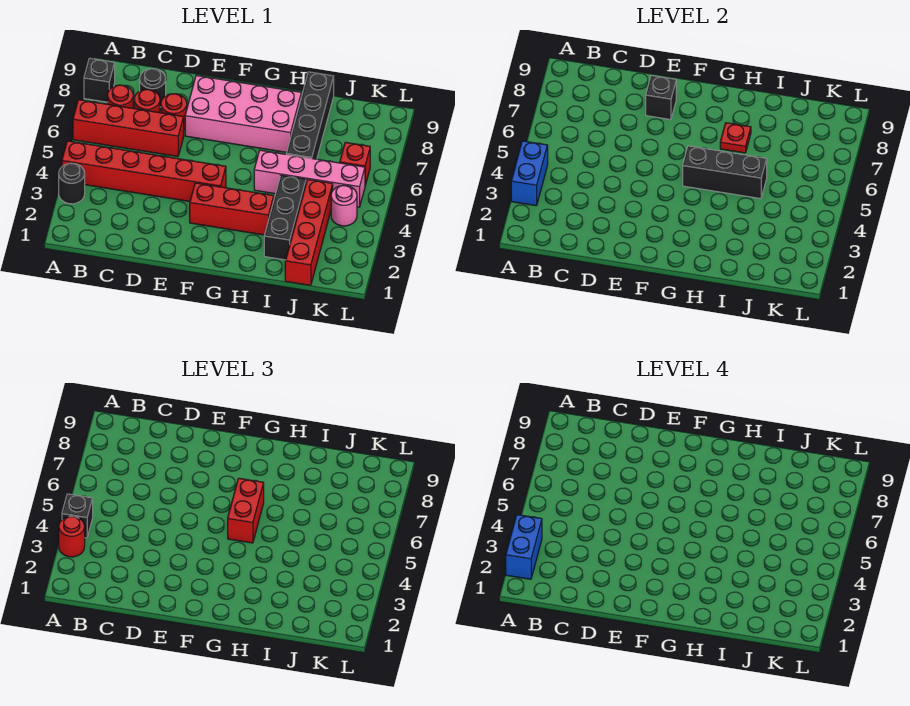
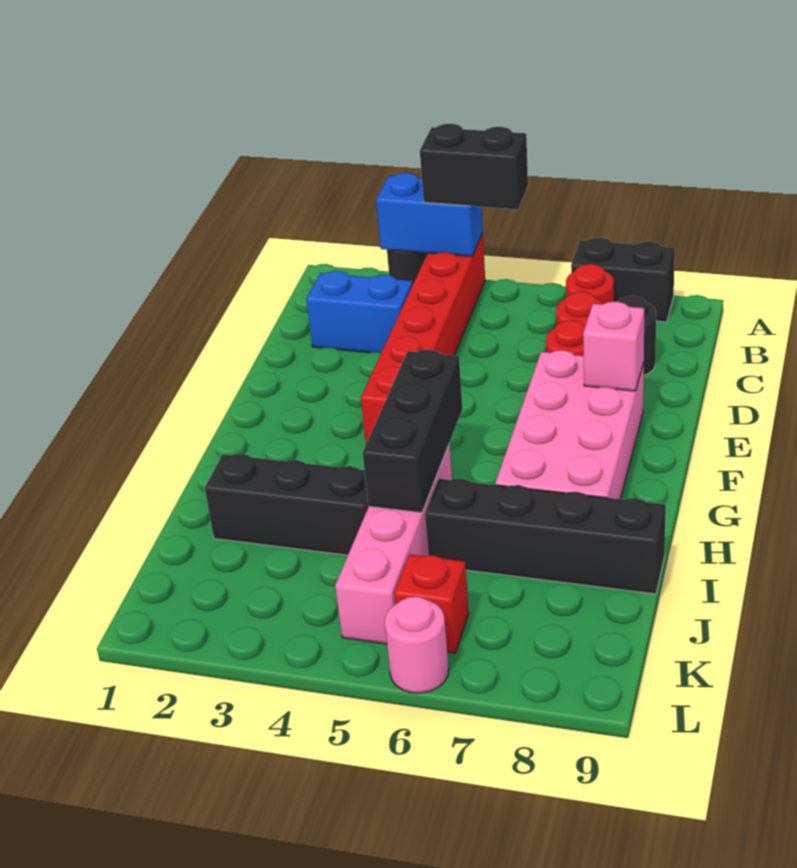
blue brick A2:A3 level 4 -> blue brick C2:C3 level 1
red round brick A3 level 3 -> none
black brick A4 level 3 -> black brick A4:A5 level 3
red brick A6:D6 level 1 -> none
black brick A8 level 1 -> black brick A7:A8 level 1
black brick E8 level 2 -> pink brick E8 level 2
red brick F3:H3 level 1 -> none
red brick G5:G6 level 3 -> none
red plate H7 level 2 -> none
red brick J1:J4 level 1 -> none
pink round brick K4 level 1 -> pink round brick L6 level 1

